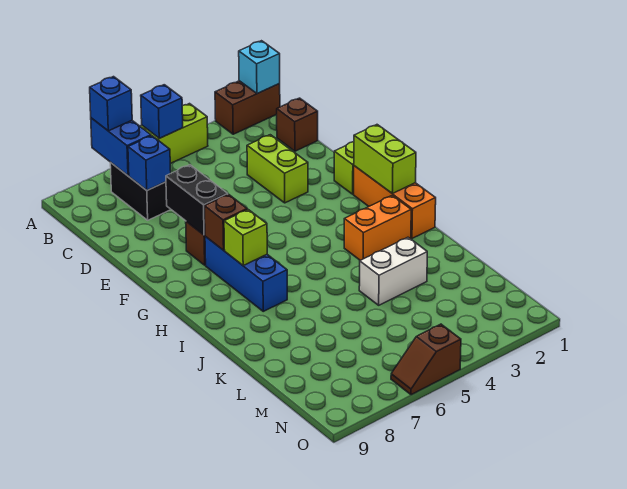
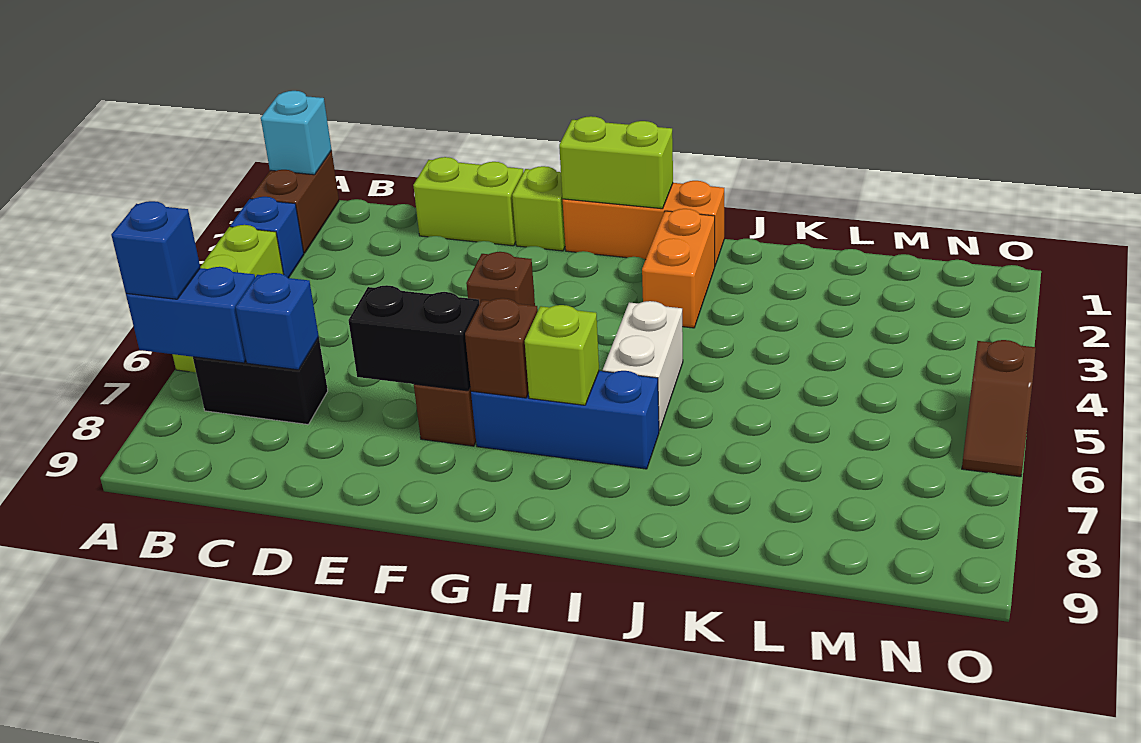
blue brick A5 level 2 -> blue brick A3 level 1
brown brick C1 level 1 -> brown brick F4 level 1
lime brick D3:E3 level 1 -> lime brick D1:E1 level 1
white brick K3:K4 level 1 -> white brick I5:I6 level 1

